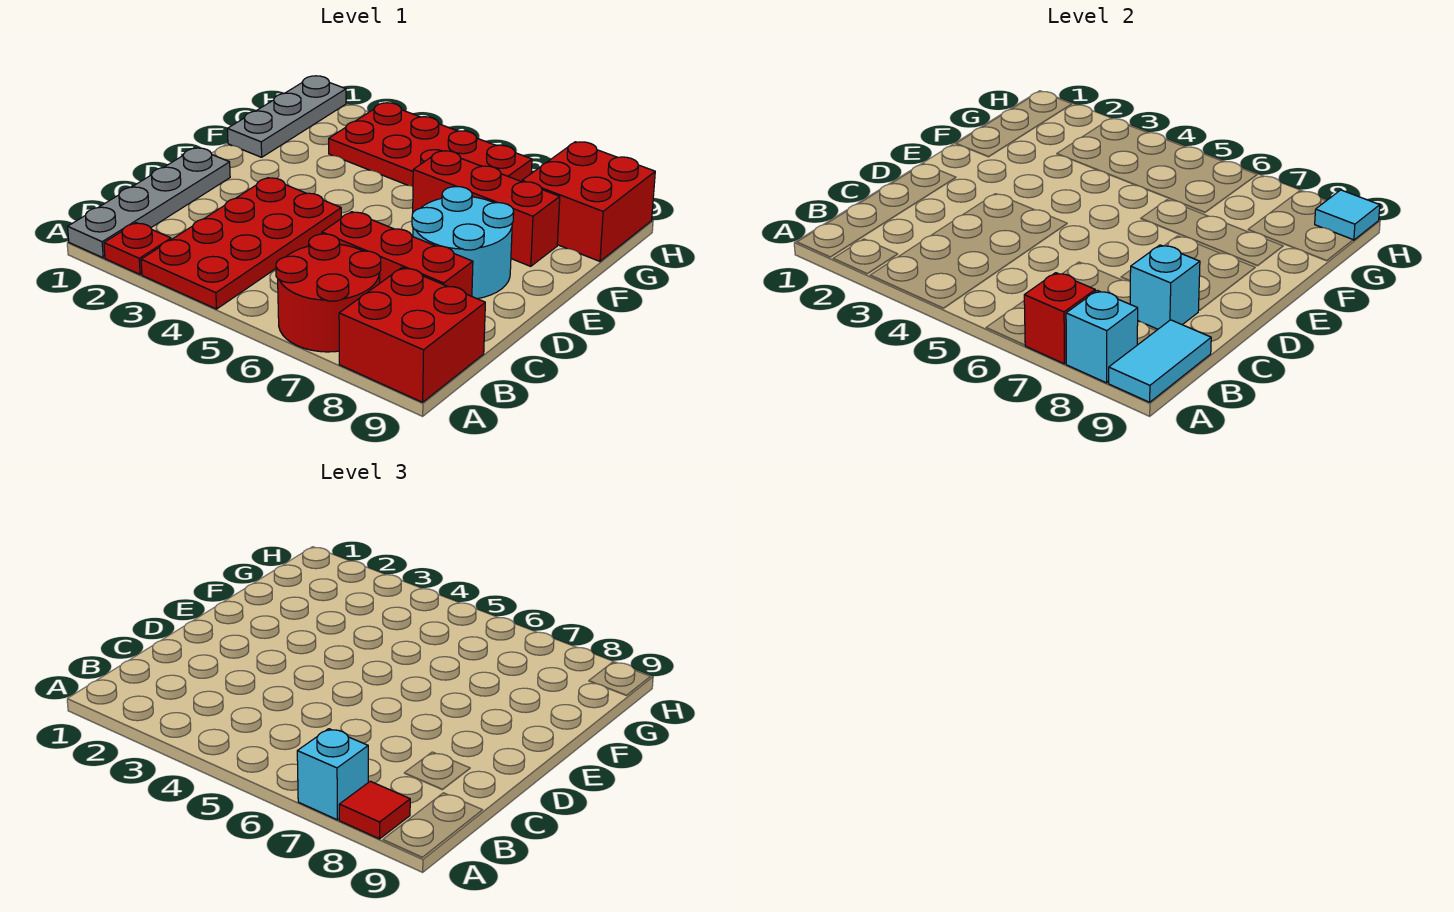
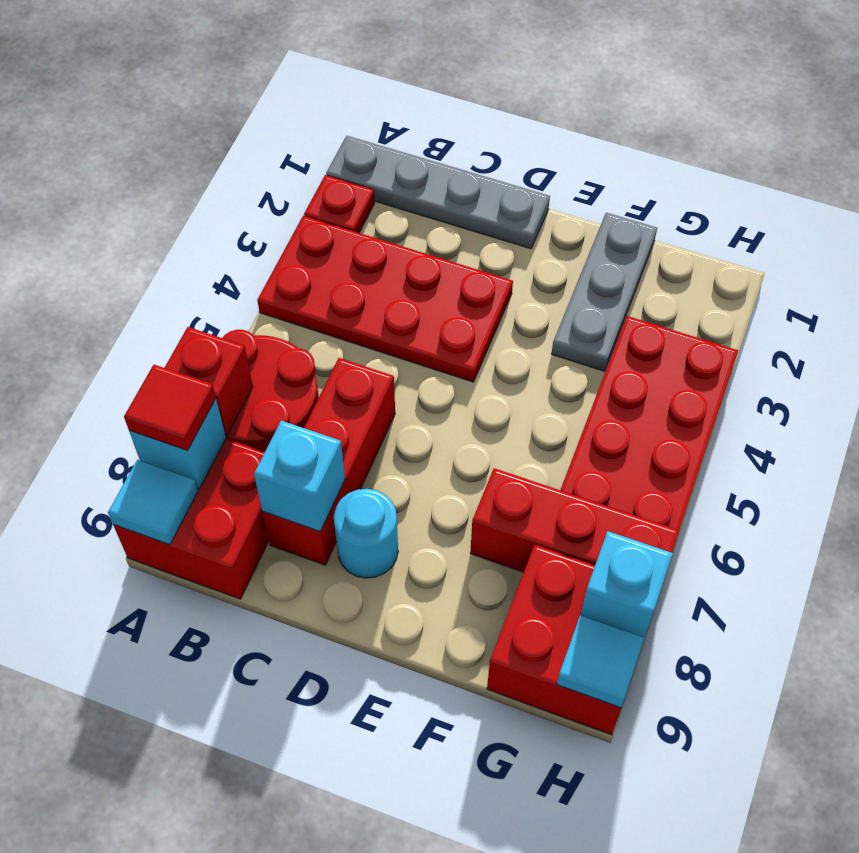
cyan brick A7 level 3 -> cyan brick H8 level 2
cyan tile A9:B9 level 2 -> cyan tile A9 level 2
cyan round brick D7:E8 level 1 -> cyan round brick D8 level 1
grey plate F1:H1 level 1 -> grey plate F1:F3 level 1
red brick F6:F8 level 1 -> red brick F7:H7 level 1

